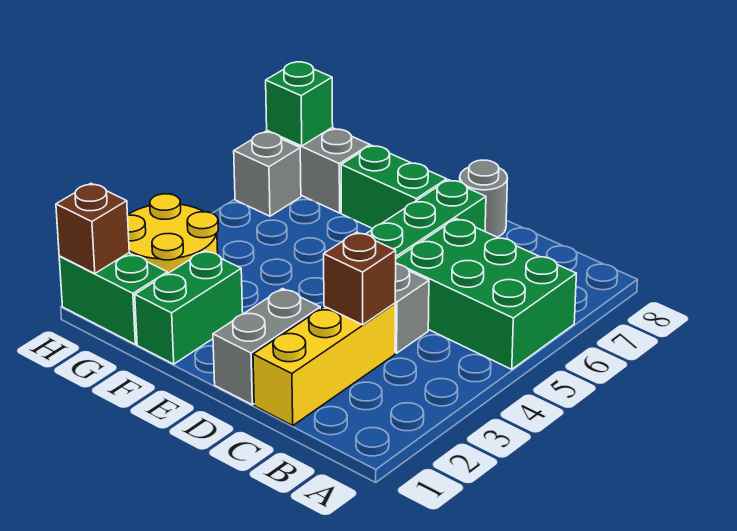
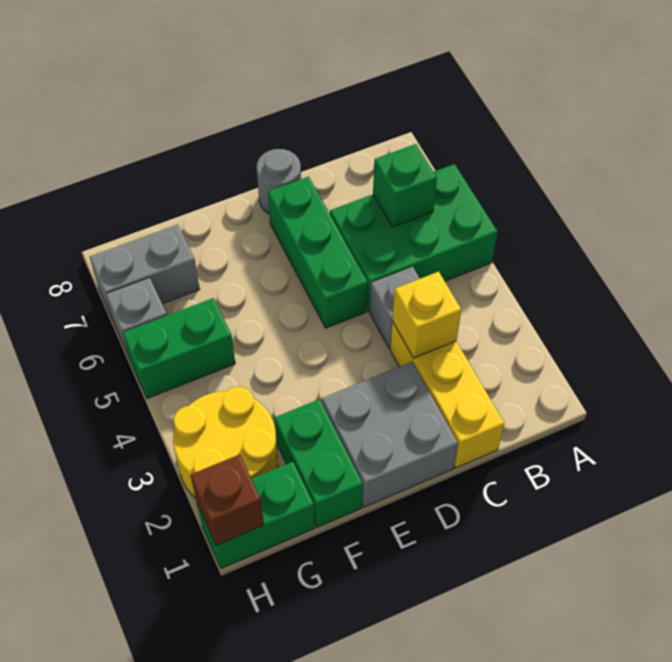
brown brick C3 level 2 -> yellow brick C3 level 2
grey brick D1:D2 level 1 -> grey brick D1:E2 level 1
green brick E7:F7 level 1 -> green brick G5:H5 level 1
green brick H7 level 2 -> green brick B6 level 2

